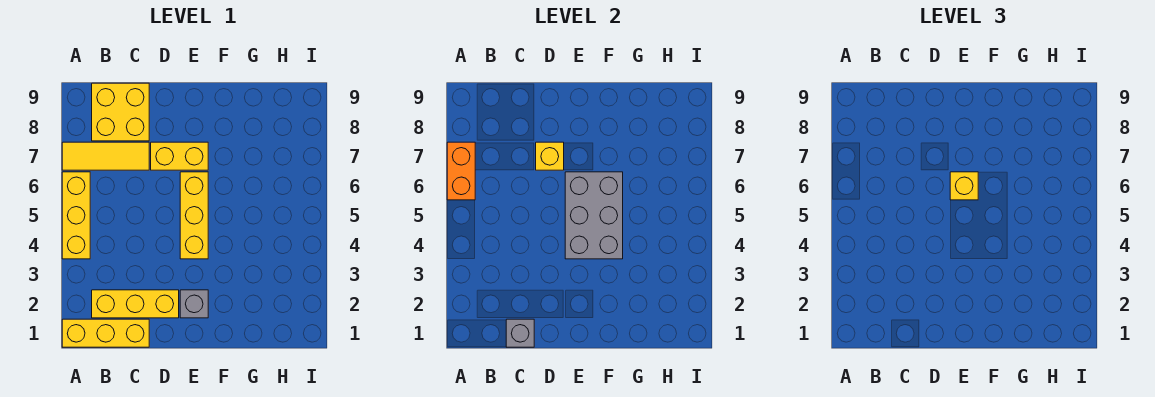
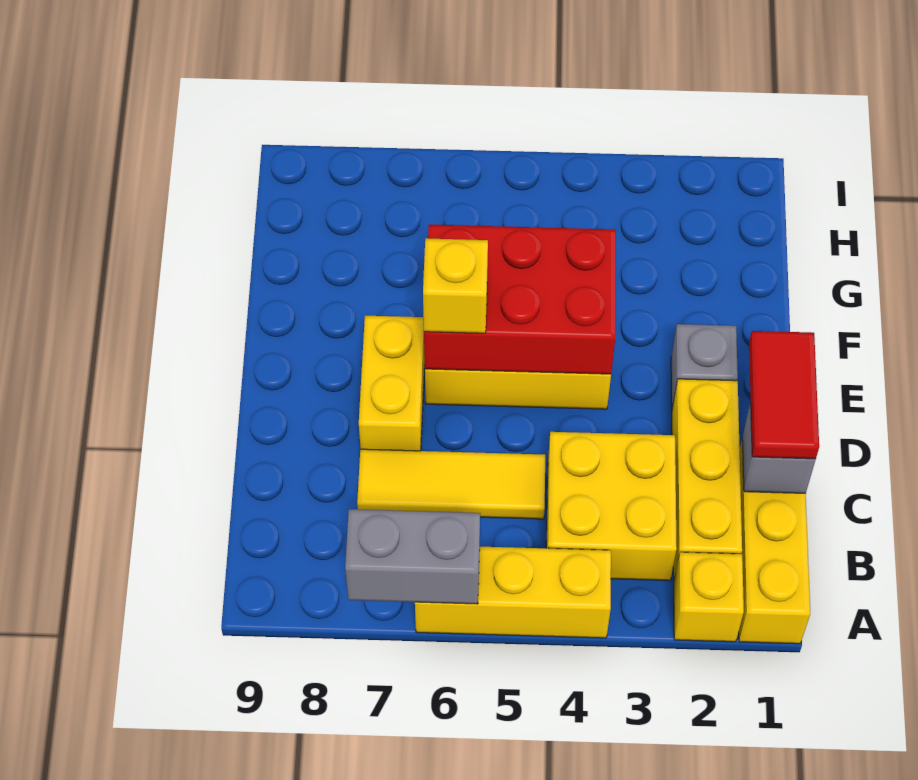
orange brick A6:A7 level 2 -> grey brick A6:A7 level 2
yellow tile A7:C7 level 1 -> yellow tile C5:C7 level 1
yellow brick B8:C9 level 1 -> yellow brick B3:C4 level 1
none -> red tile C1:D1 level 3
yellow brick D7 level 2 -> yellow brick A2 level 1
grey brick E4:F6 level 2 -> red brick E4:F6 level 2

